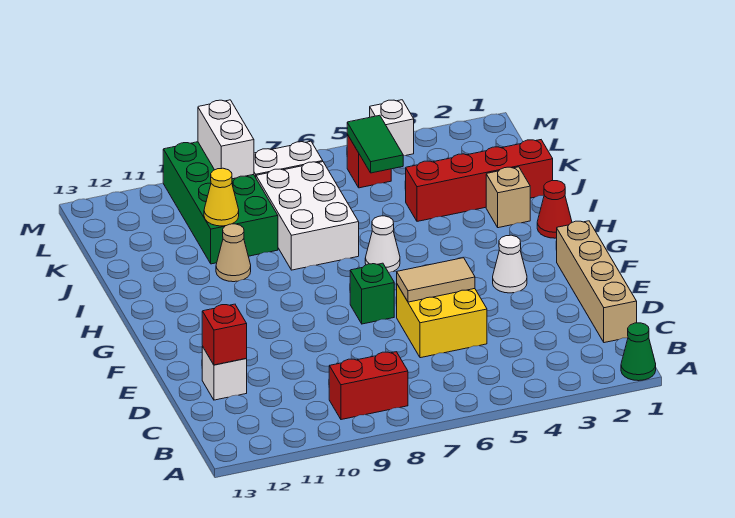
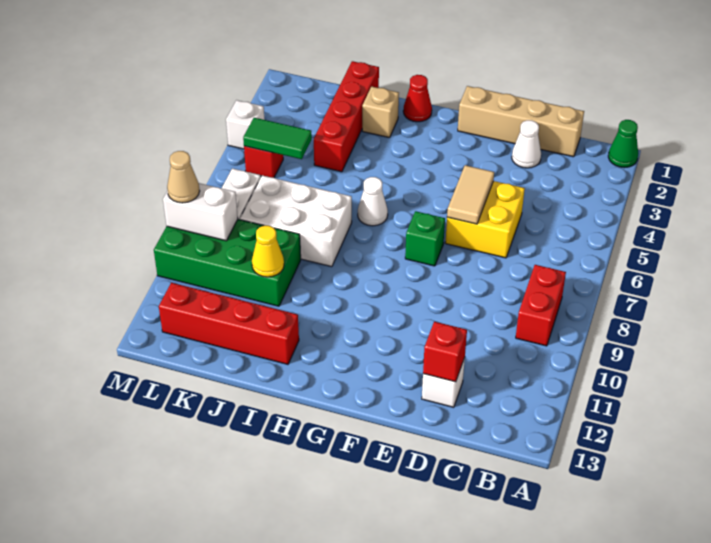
white cone F3 level 1 -> white cone D2 level 1
tan cone I10 level 1 -> tan cone M9 level 3
none -> red brick I12:L12 level 1

